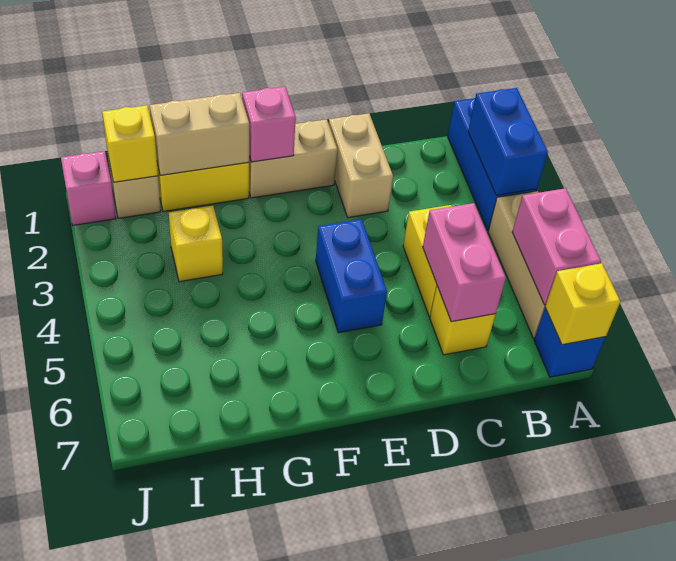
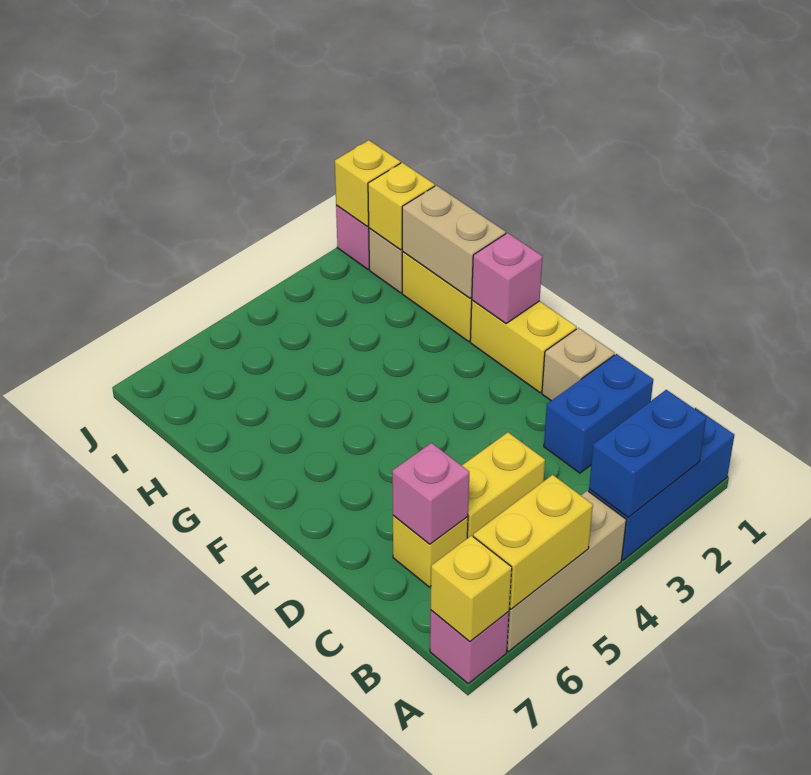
pink brick A5:A6 level 2 -> yellow brick A5:A6 level 2
blue brick A7 level 1 -> pink brick A7 level 1
pink brick C5:C6 level 2 -> pink brick C6 level 2
tan brick D1:D2 level 1 -> tan brick D1 level 1
tan brick E1:F1 level 1 -> yellow brick E1:F1 level 1
blue brick E4:E5 level 1 -> blue brick C1:C2 level 1
yellow brick H3 level 1 -> yellow brick J1 level 2

